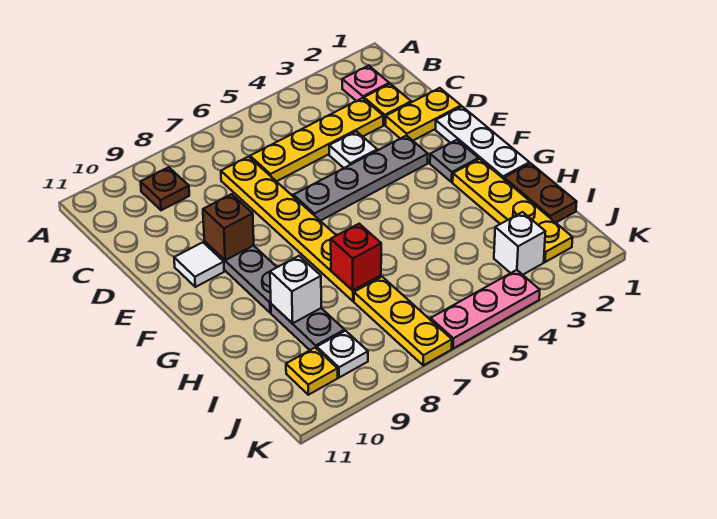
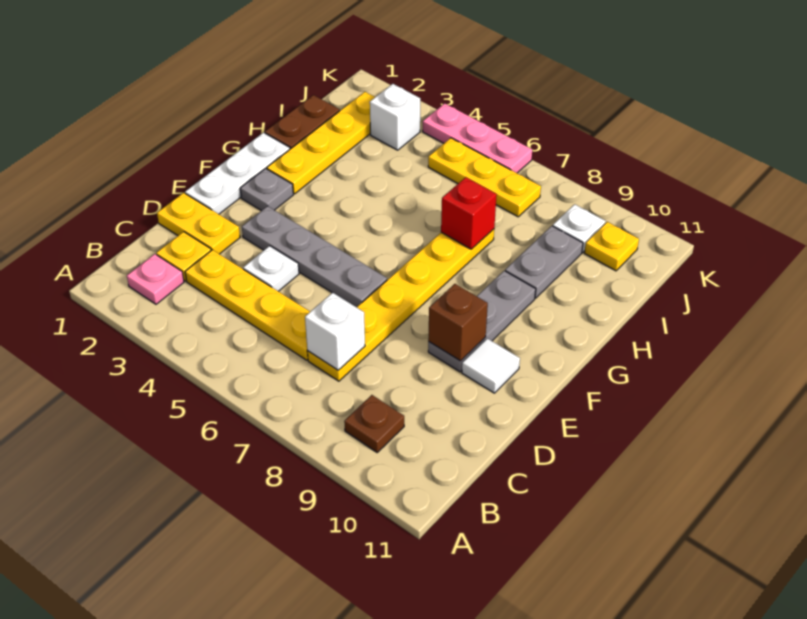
white brick H9 level 2 -> white brick C7 level 2
yellow plate I7:K7 level 1 -> yellow plate J5:J7 level 1

